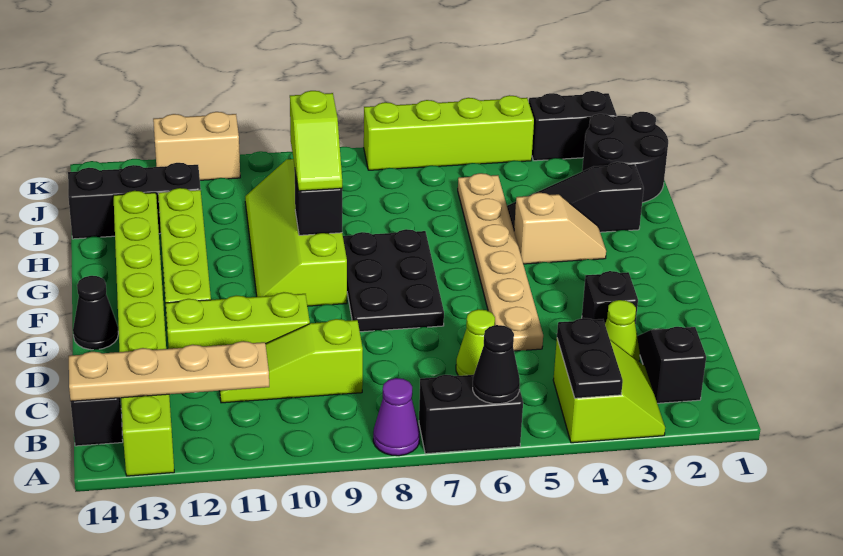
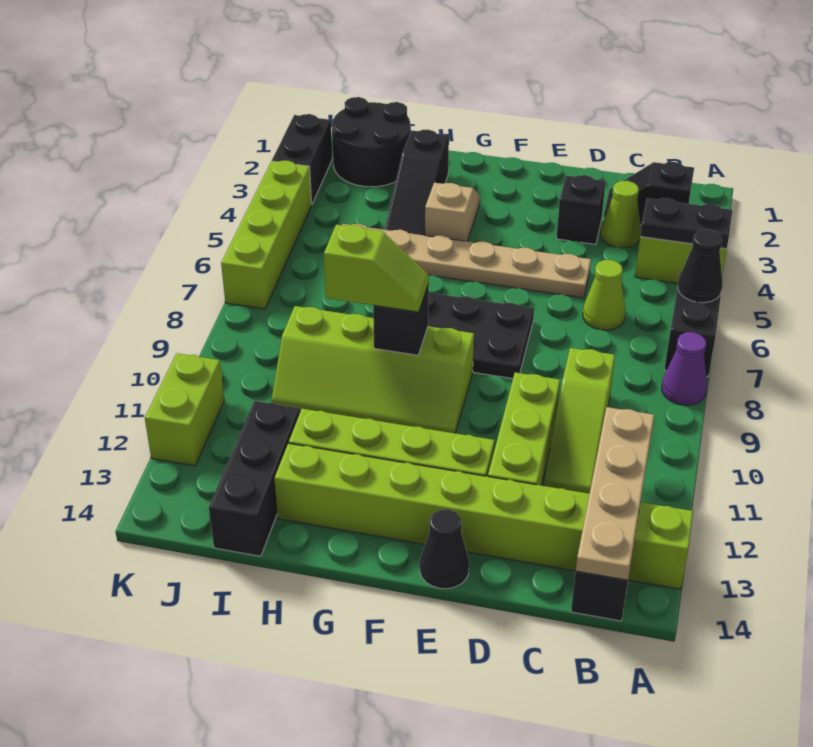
tan brick K11:K12 level 1 -> lime brick K11:K12 level 1

